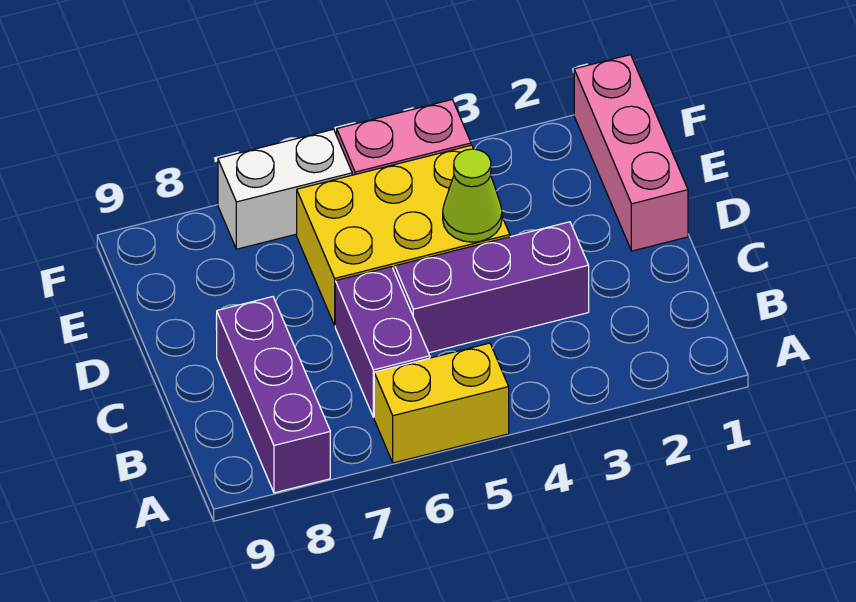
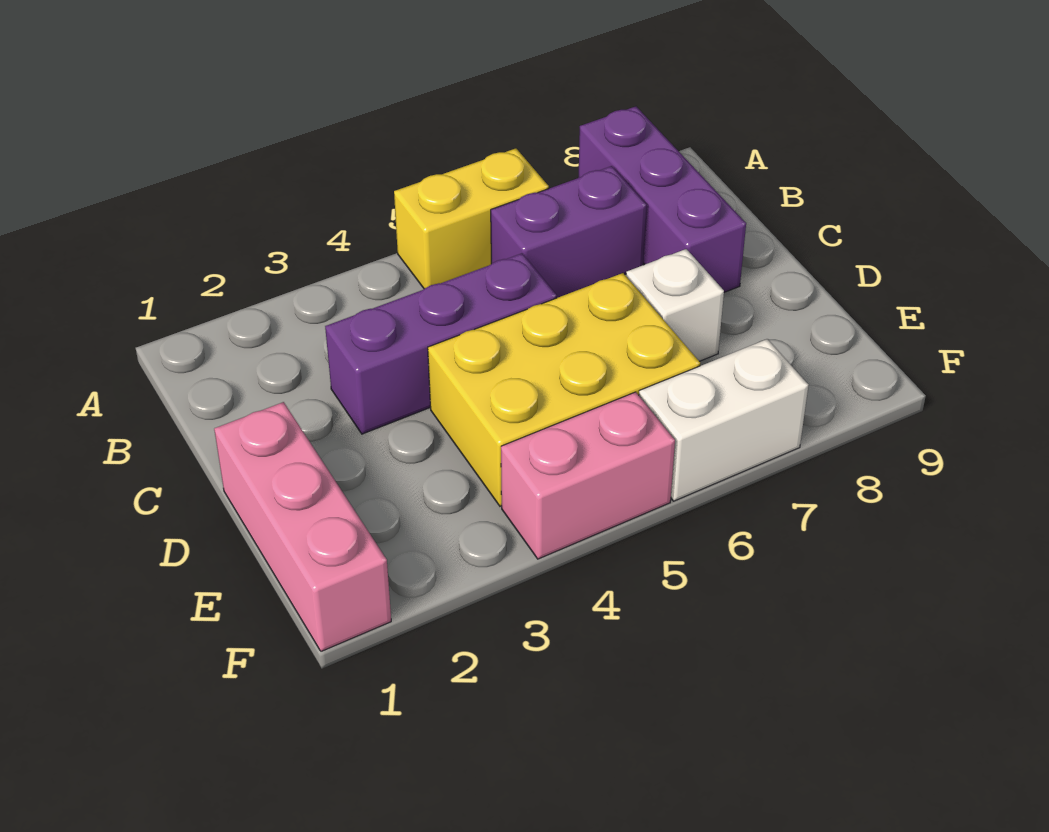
purple brick B6:C6 level 1 -> purple brick B6:B7 level 1
lime cone D4 level 2 -> none
none -> white brick D7 level 1

